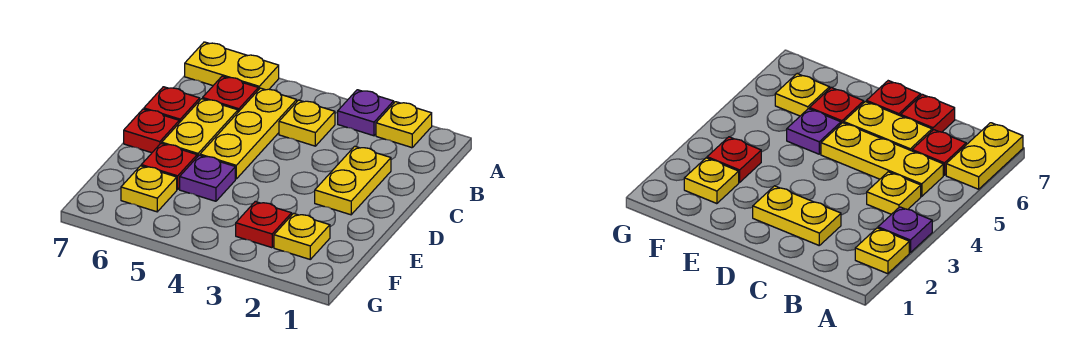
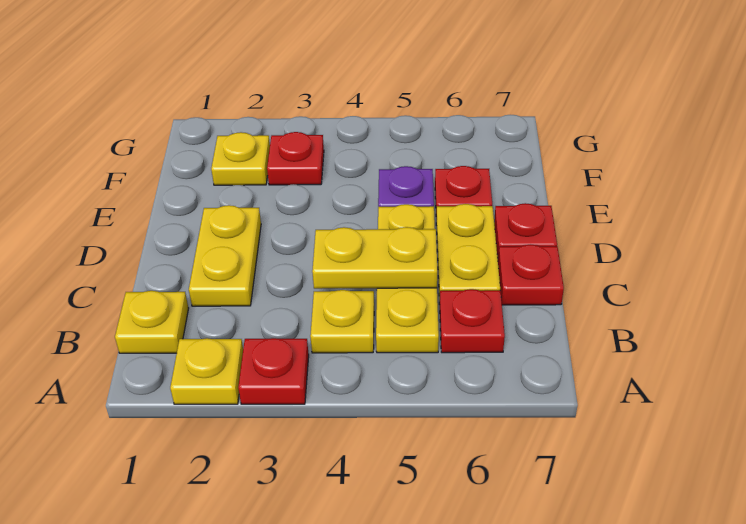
purple plate A3 level 1 -> red plate A3 level 1
yellow plate A6:A7 level 1 -> yellow plate C4:C5 level 2
yellow plate F6 level 1 -> yellow plate B1 level 1

